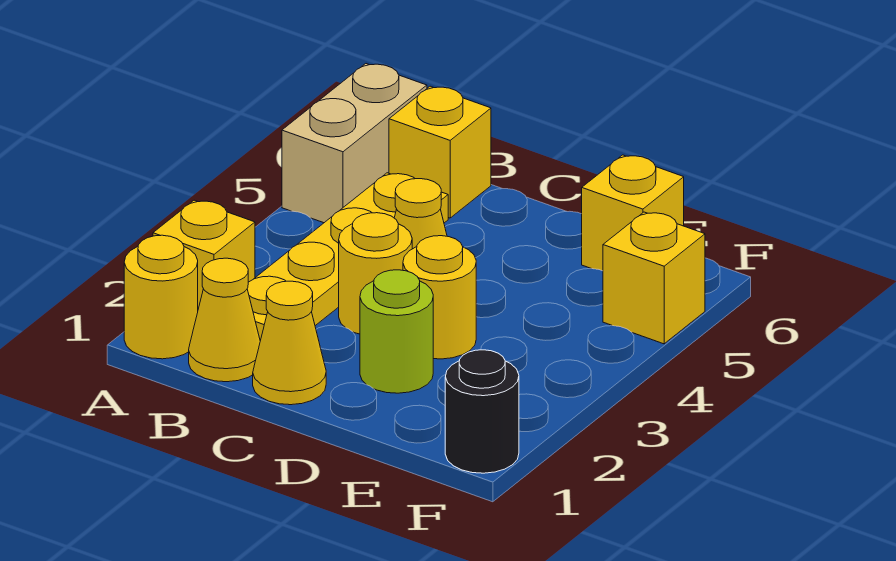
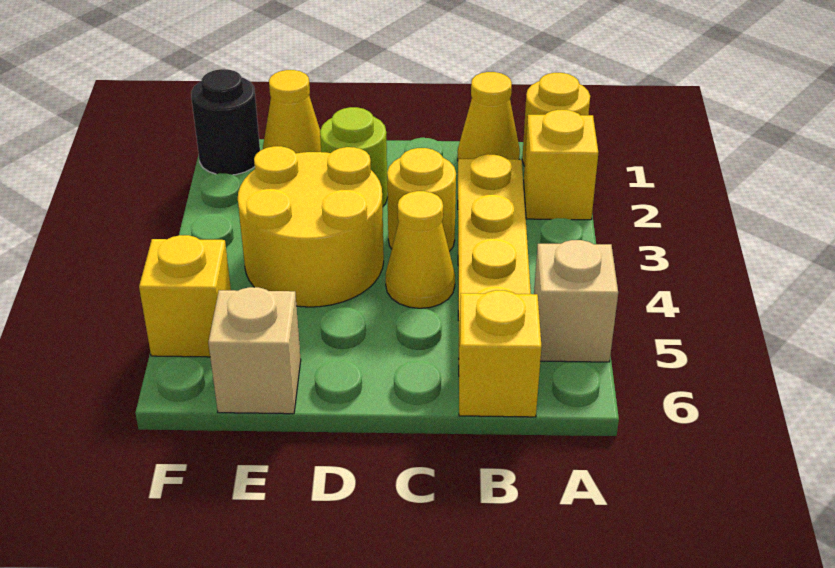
tan brick A5:A6 level 1 -> tan brick A5 level 1
yellow cone C1 level 1 -> yellow cone E1 level 1
yellow round brick D3 level 1 -> yellow round brick D3:E4 level 1
yellow brick E6 level 1 -> tan brick E6 level 1

